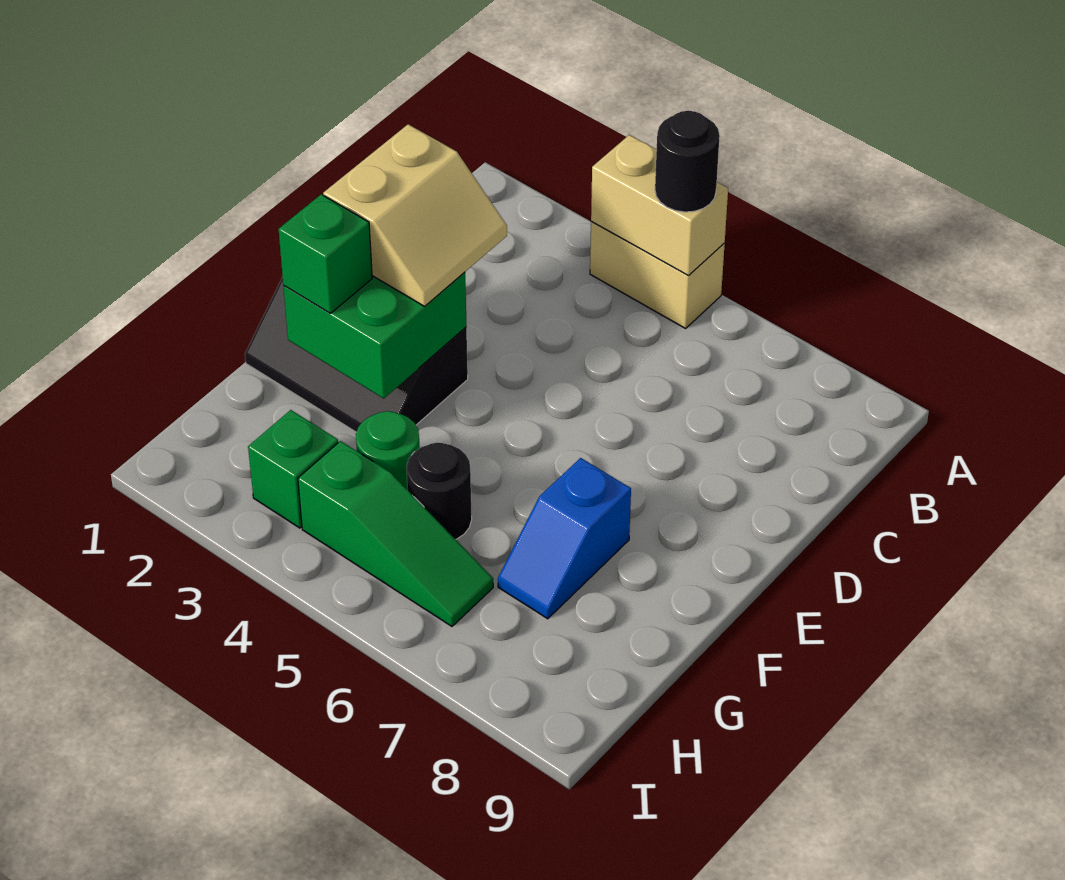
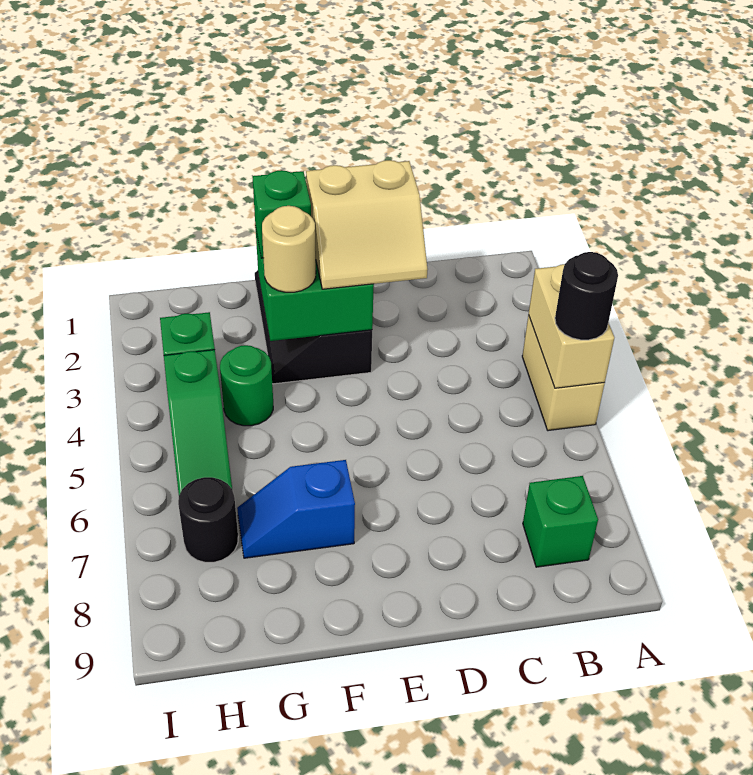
none -> green brick B8 level 1
none -> tan round brick F3 level 3
black round brick G5 level 1 -> black round brick H7 level 1

